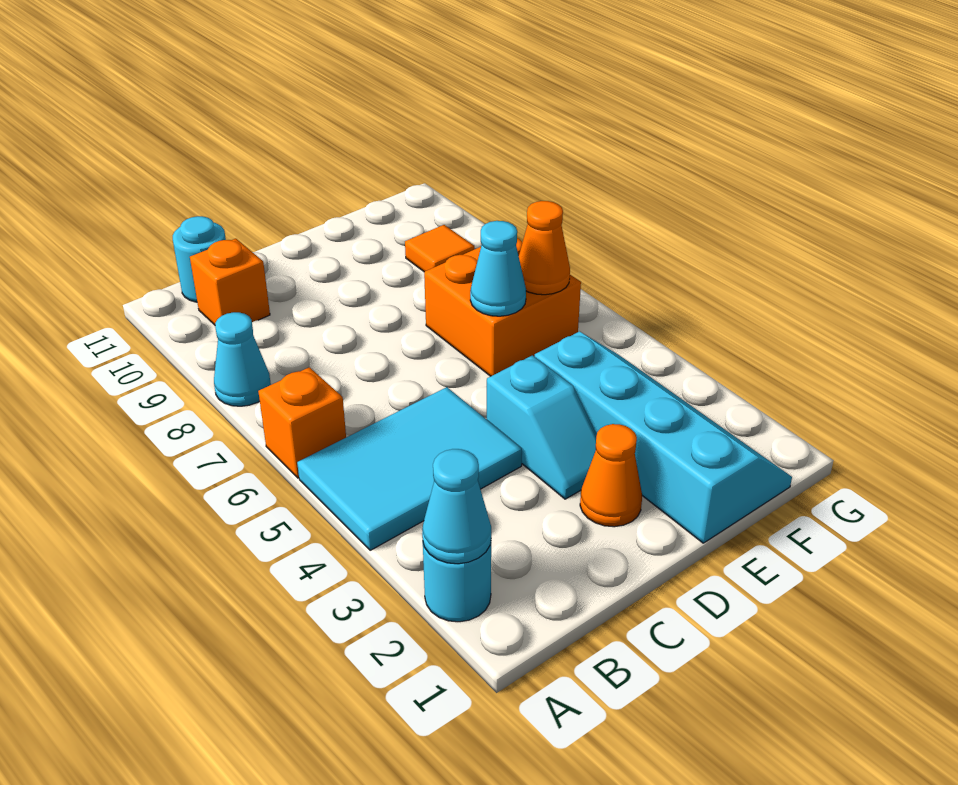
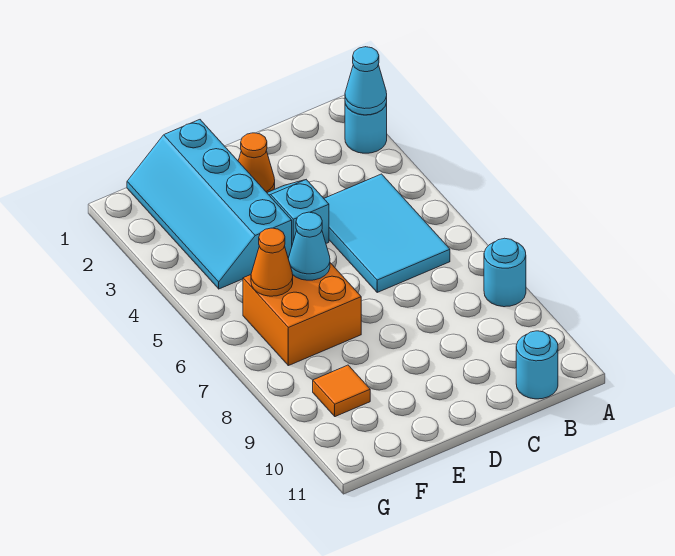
cyan tile A4:C5 level 1 -> cyan tile B4:C6 level 1
orange brick A6 level 1 -> none
cyan cone A8 level 1 -> cyan round brick A8 level 1
orange brick B10 level 1 -> none

